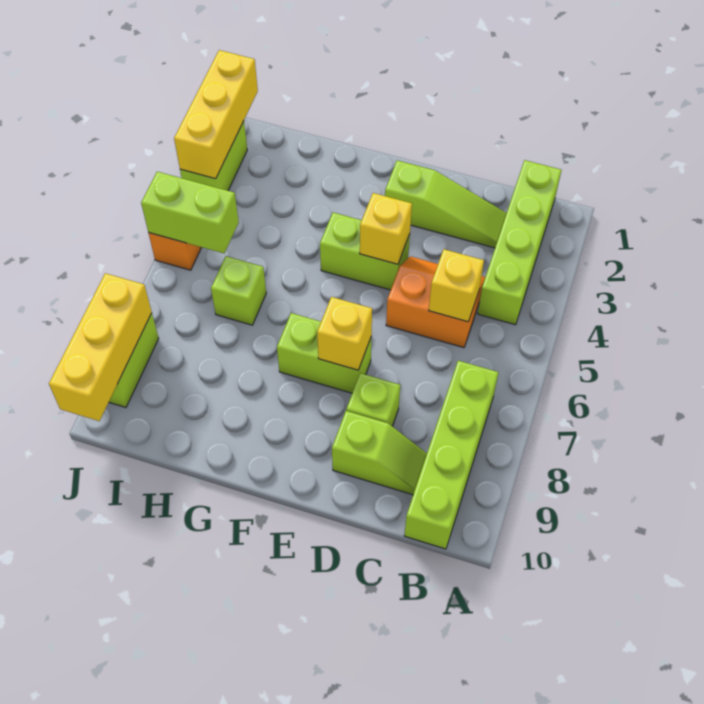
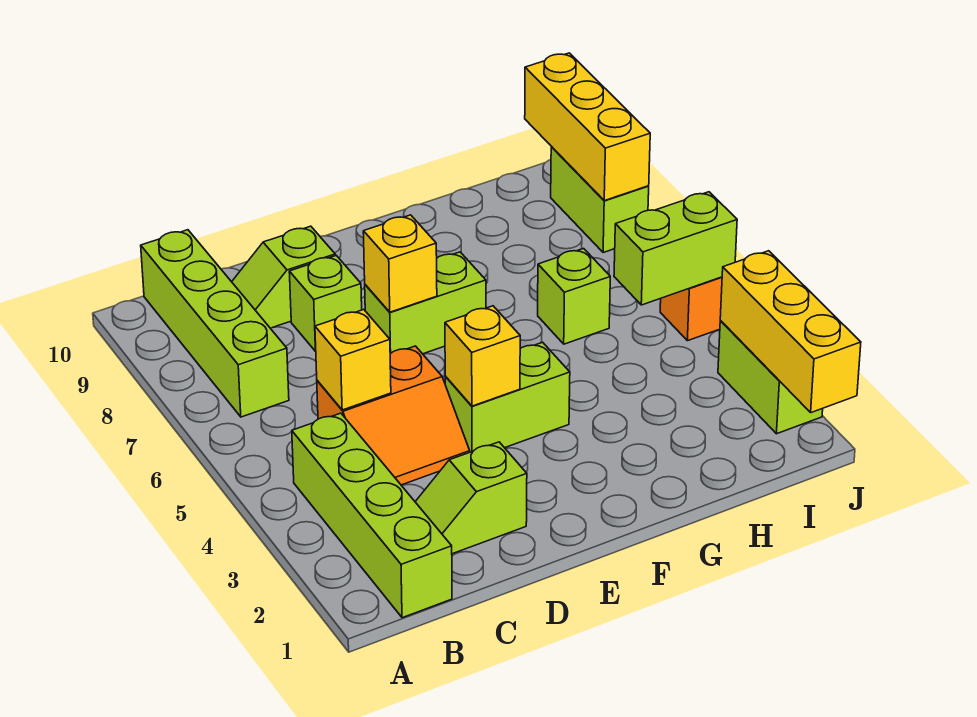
lime slope C2:E2 level 1 top E -> lime slope C2:D2 level 1 top D

